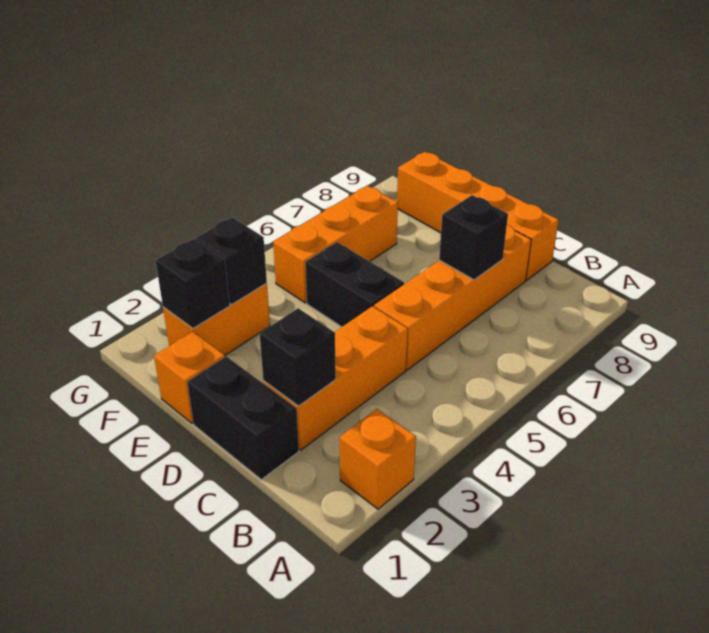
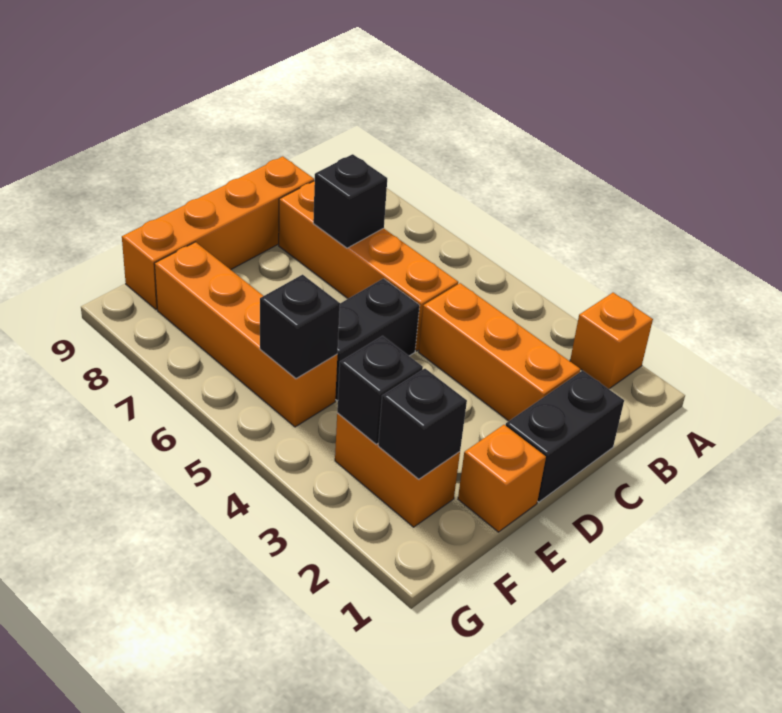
black brick C2 level 2 -> black brick F5 level 2
orange brick F5:F7 level 1 -> orange brick F5:F8 level 1

